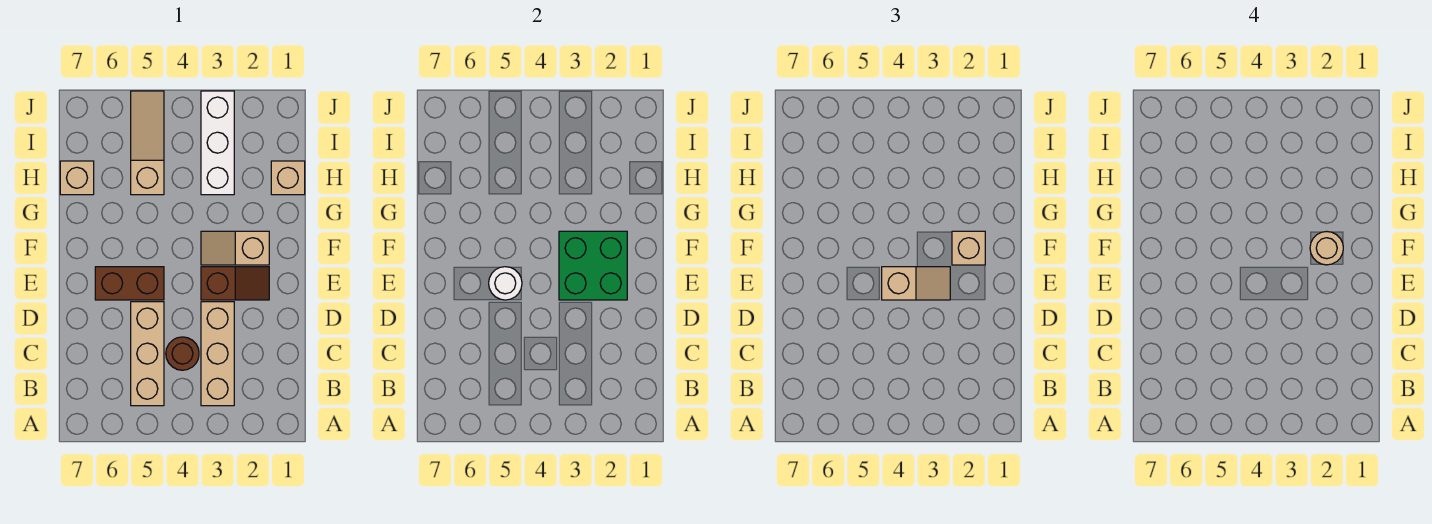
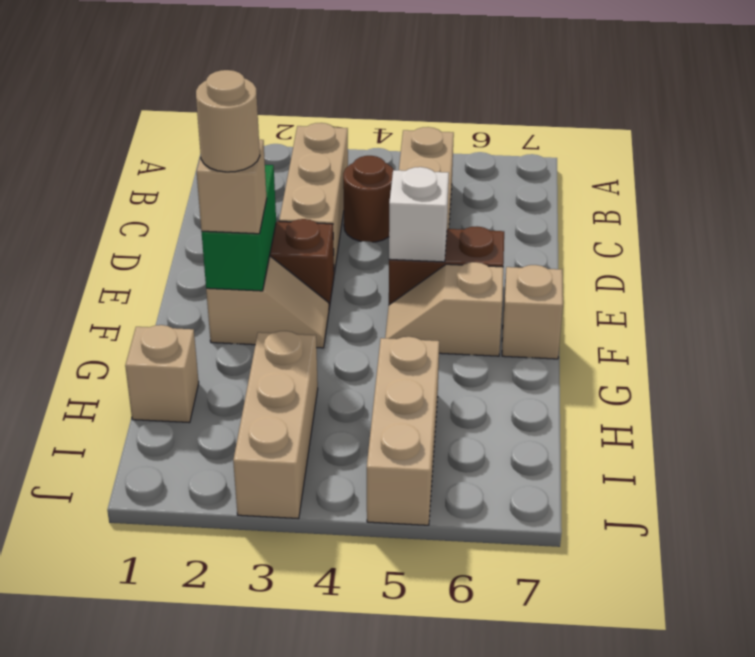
green brick E2:F3 level 2 -> green brick E2:F2 level 2
tan slope E3:E4 level 3 top 4 -> tan slope F5:F6 level 1 top 6
white round brick E5 level 2 -> white brick E5 level 2
white brick H3:J3 level 1 -> tan brick H3:J3 level 1
tan slope H5:J5 level 1 top H -> tan brick H5:J5 level 1
tan brick H7 level 1 -> tan brick F7 level 1

